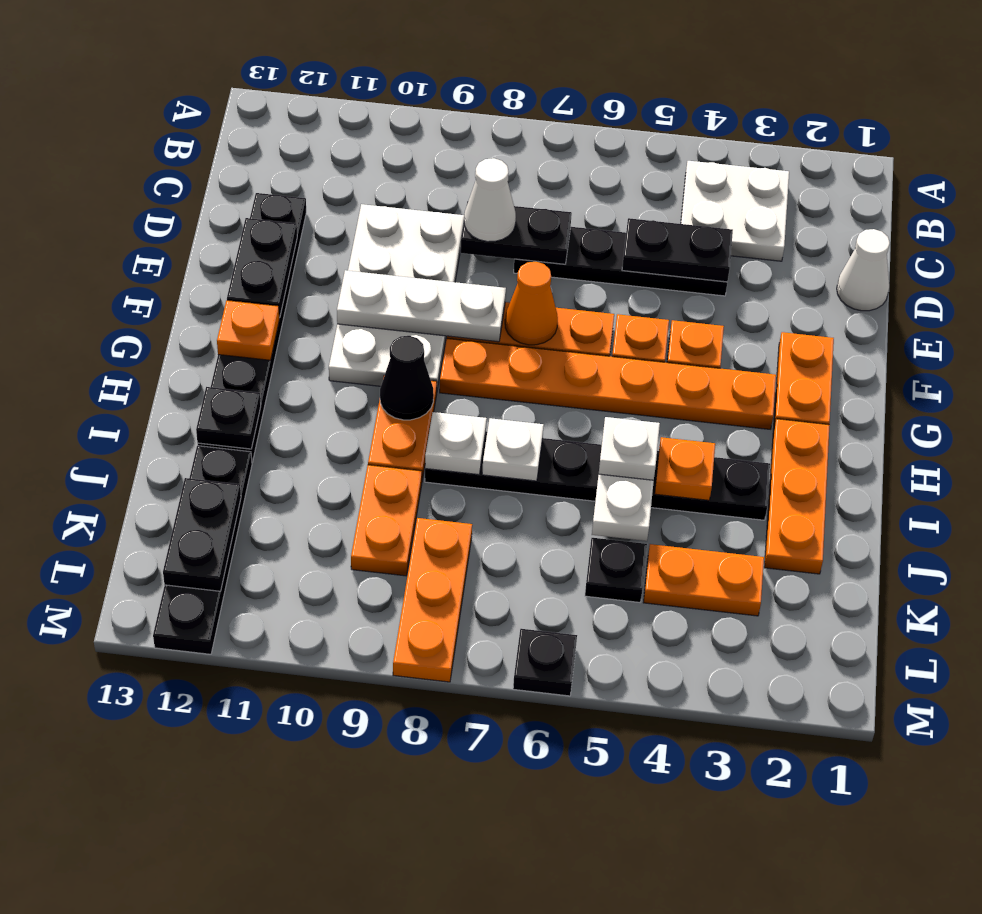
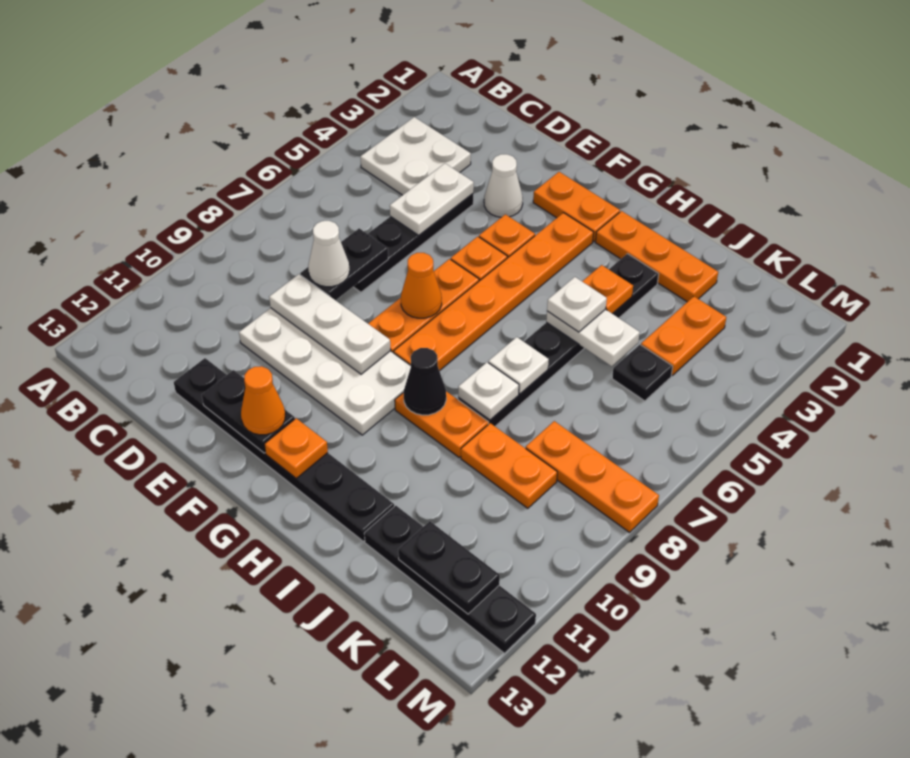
white cone D1 level 1 -> white cone E3 level 1
black plate D4:D5 level 2 -> white plate D4:D5 level 2
white plate F8:F10 level 2 -> white plate D9:F9 level 2
none -> orange cone F12 level 3
black plate I12 level 2 -> none
black plate M6 level 1 -> none

